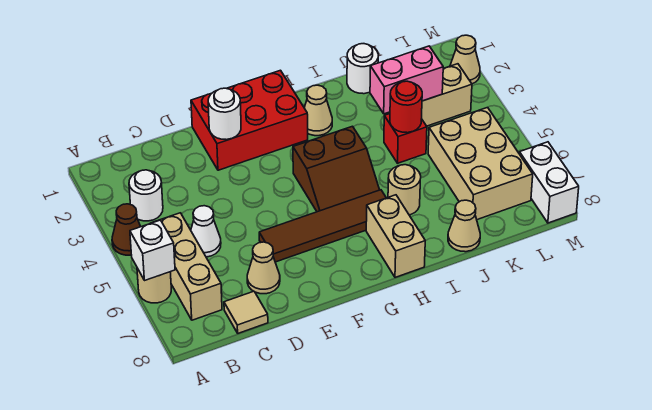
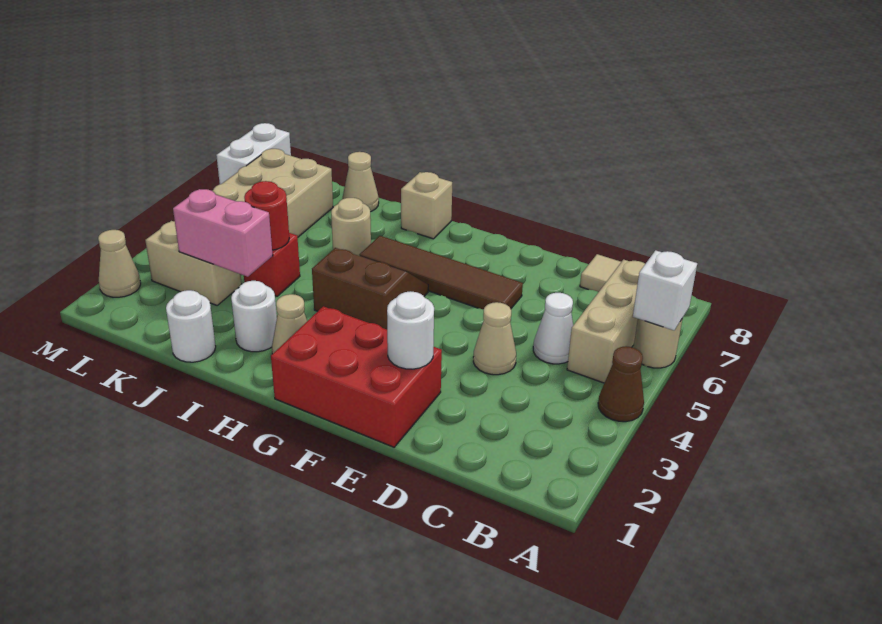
white round brick B3 level 1 -> white round brick I2 level 1
tan cone D7 level 1 -> tan cone D4 level 1
tan brick H7:H8 level 1 -> tan brick H8 level 1

